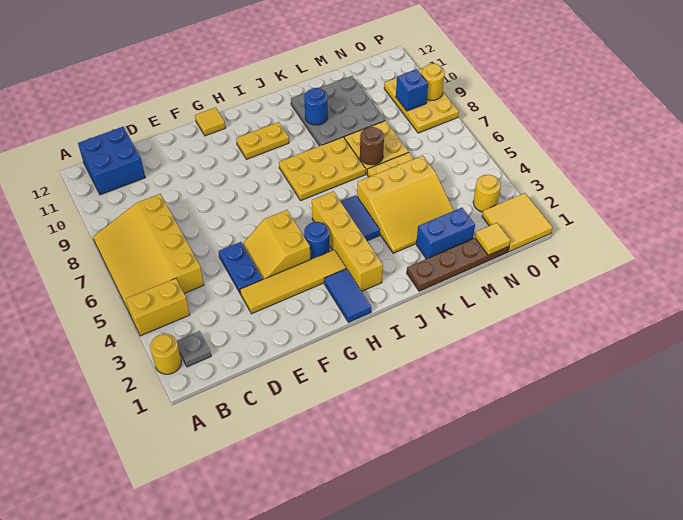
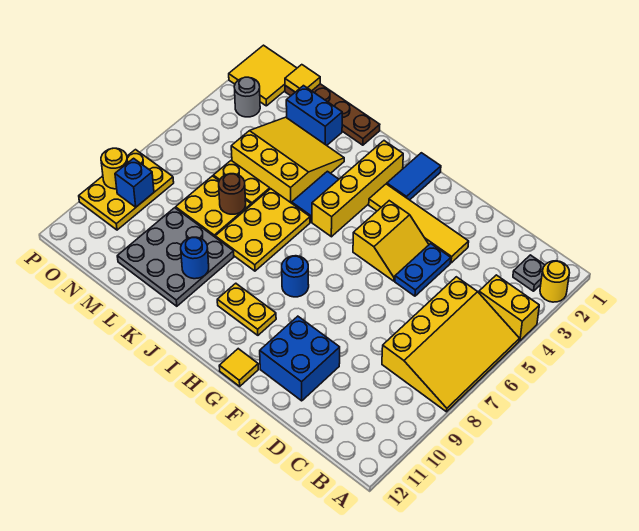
blue brick B11:C12 level 1 -> blue brick E10:F11 level 1
blue round brick H4 level 1 -> blue round brick H8 level 1
yellow plate I7:K8 level 1 -> yellow plate J6:K8 level 1
yellow round brick O3 level 1 -> grey round brick O3 level 1

